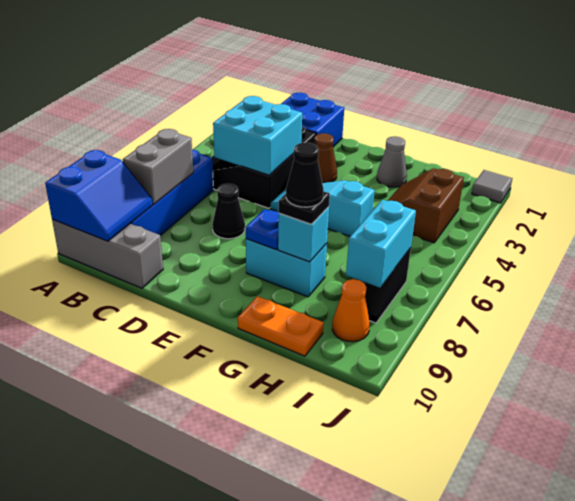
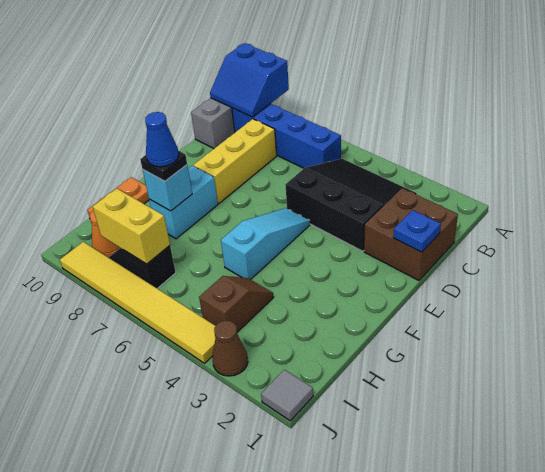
grey brick B7:B8 level 2 -> none
blue brick C1:D2 level 1 -> brown brick C1:D2 level 1
cyan brick C4:D5 level 2 -> none
none -> yellow brick C8:E8 level 1
black cone D7 level 1 -> none
brown cone E3 level 1 -> brown cone J3 level 1
blue plate F8 level 2 -> blue plate D1 level 2
grey cone G2 level 1 -> none
black cone G8 level 4 -> blue cone G8 level 4
brown slope H3:I4 level 1 top I -> brown slope H4:I4 level 1 top I
cyan brick I7:I8 level 2 -> yellow brick I7:I8 level 2
none -> yellow tile J4:J9 level 1

